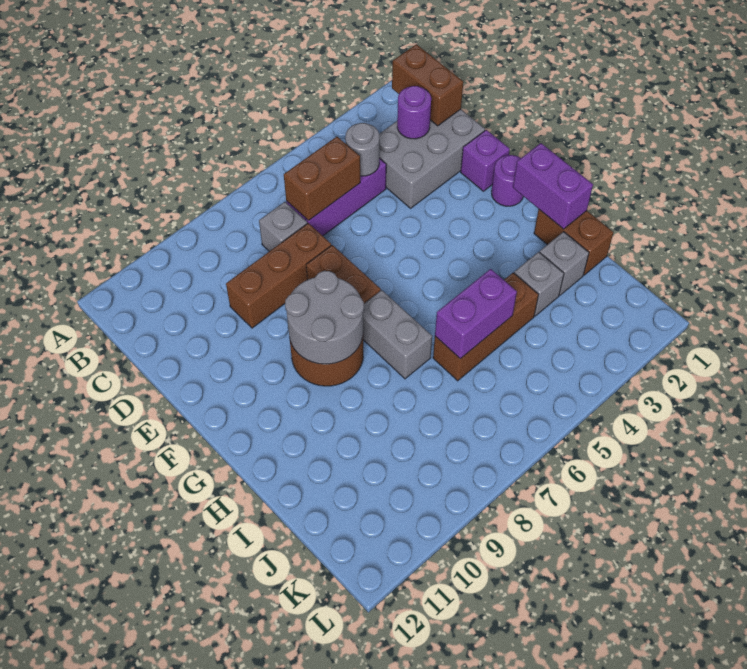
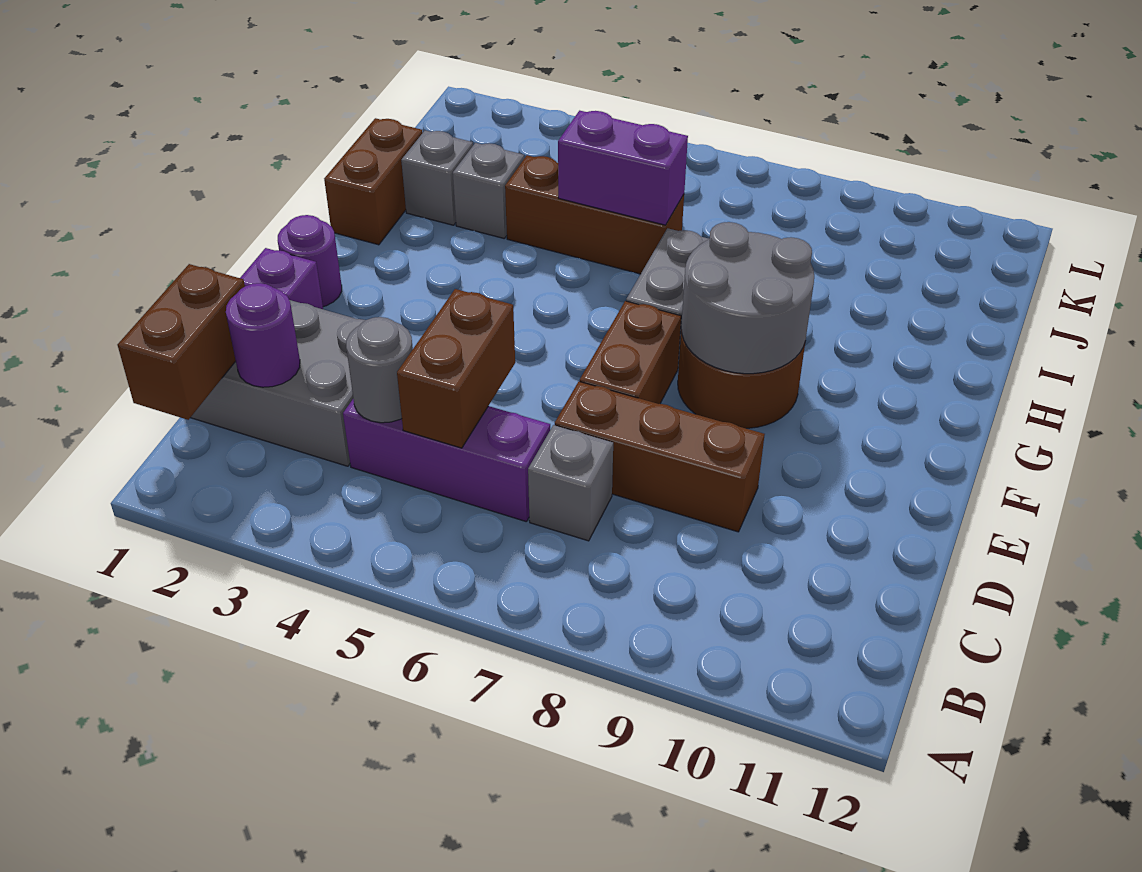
brown brick C5:C6 level 2 -> brown brick C5:D5 level 2
purple brick G1:H1 level 2 -> none

